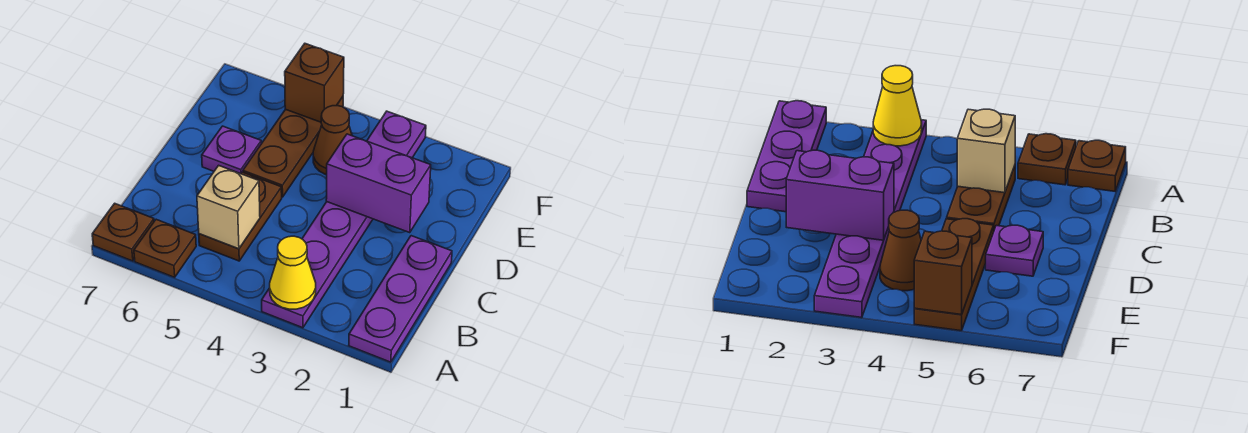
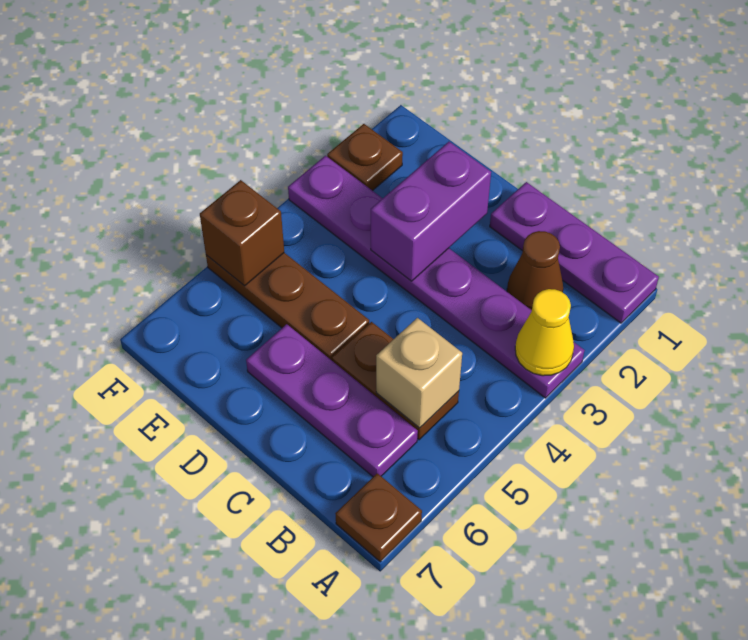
brown plate A6 level 1 -> brown plate F2 level 1
purple plate D6 level 1 -> purple plate B6:D6 level 1
brown cone E4 level 1 -> brown cone B2 level 1

